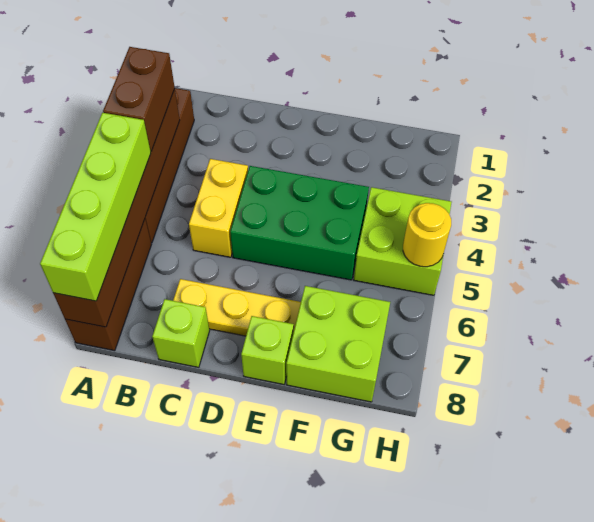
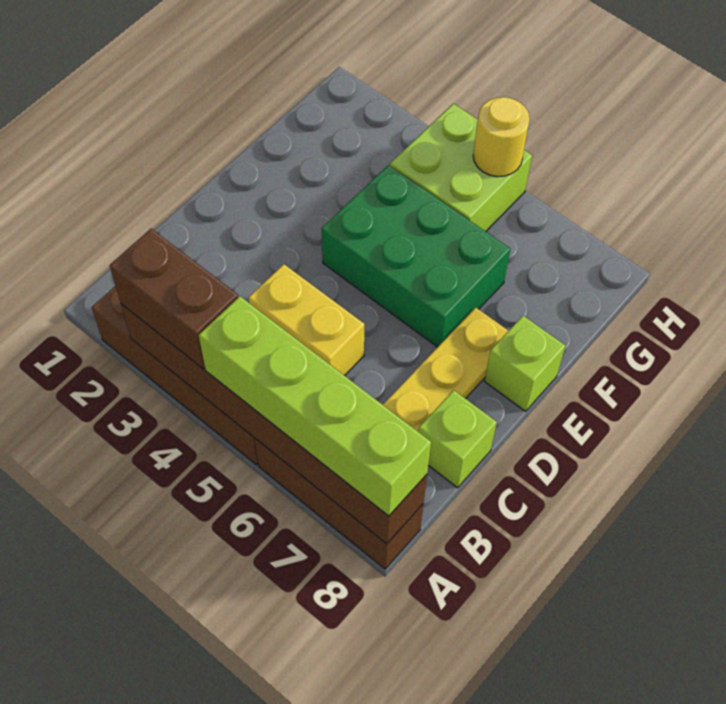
green brick D4:F5 level 1 -> green brick E4:F6 level 1
lime brick F7:G8 level 1 -> none

